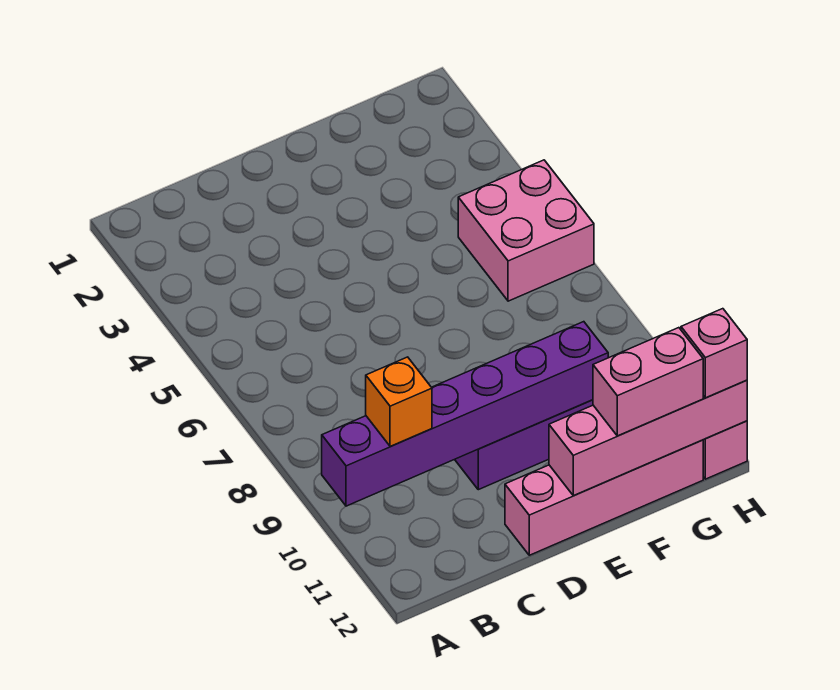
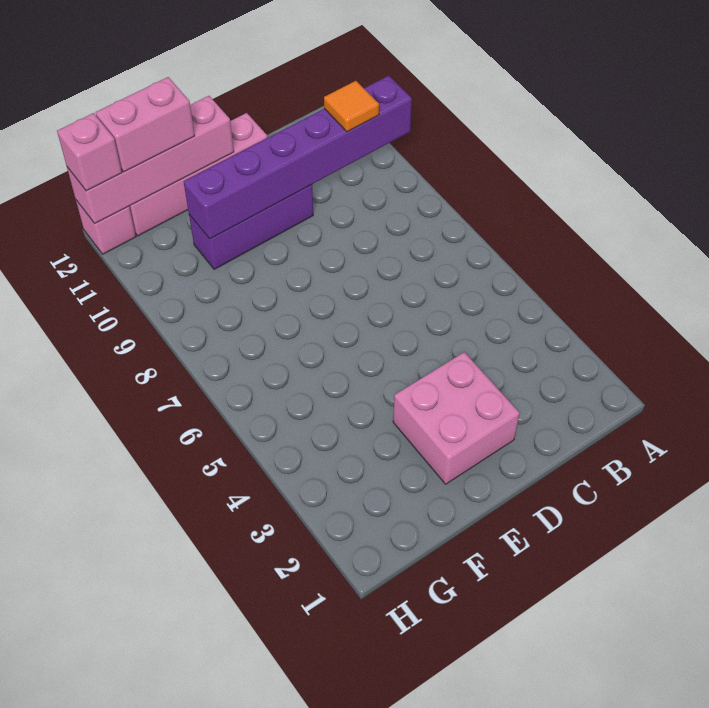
orange brick B10 level 3 -> orange tile B10 level 3
pink brick G5:H6 level 1 -> pink brick D2:E3 level 1

